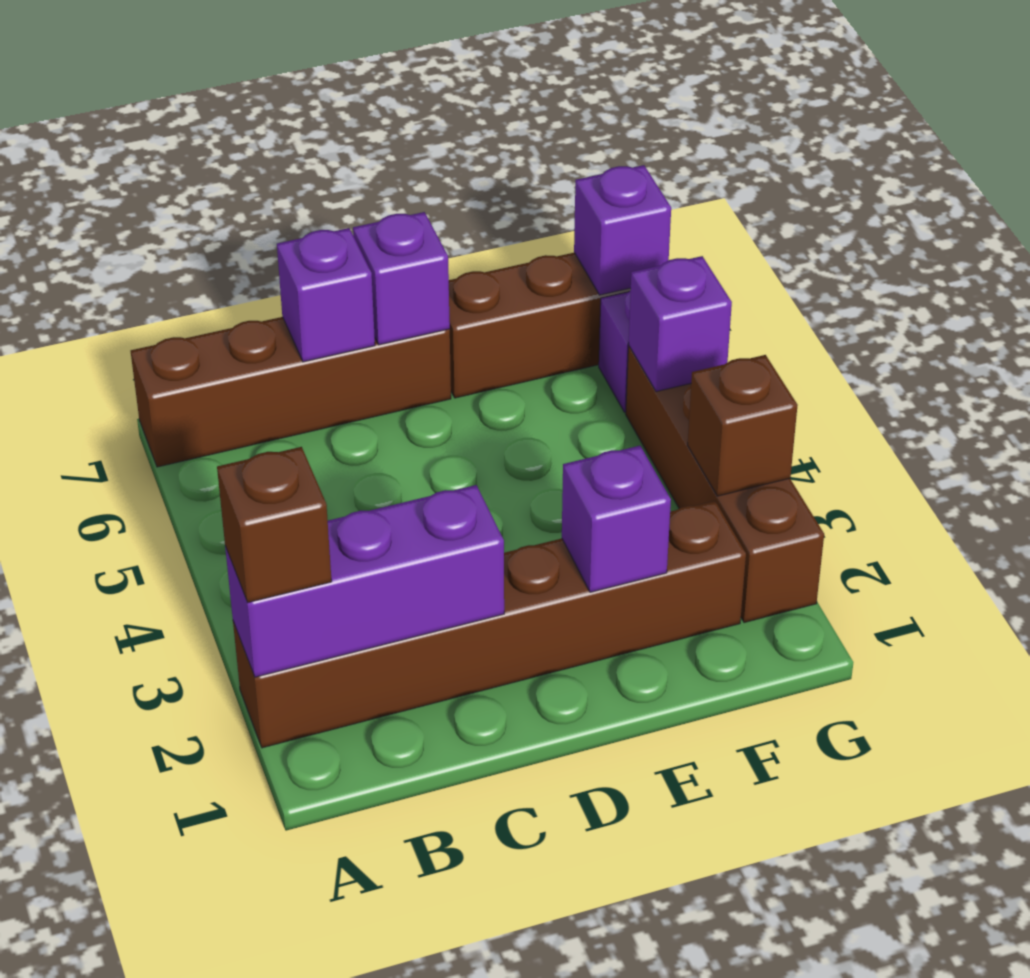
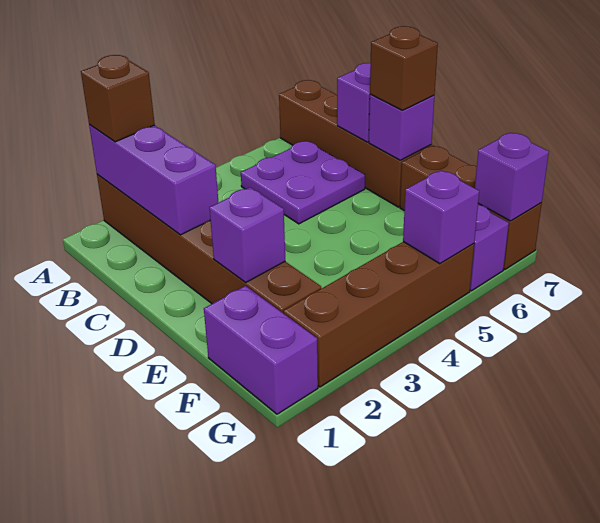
none -> purple plate B5:C6 level 1
none -> purple brick F1:G1 level 1
brown brick G3 level 2 -> brown brick D7 level 3

